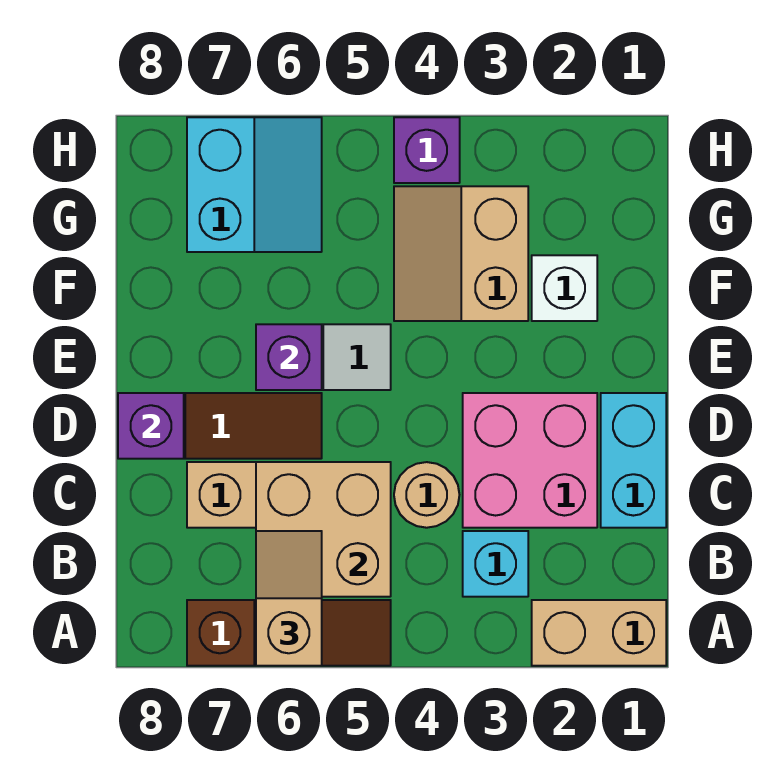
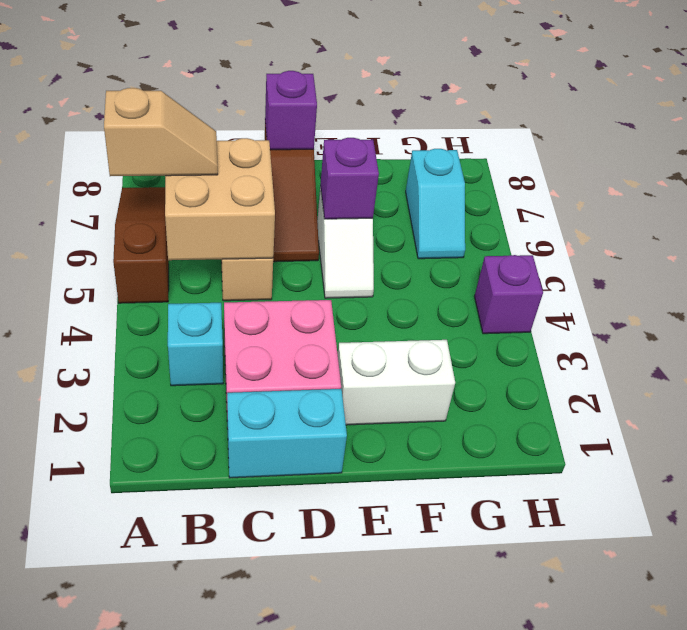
tan brick A1:A2 level 1 -> none
brown slope A5:A7 level 1 top 7 -> brown slope A5:A7 level 1 top 5
tan round brick C4 level 1 -> none
white brick F2 level 1 -> white brick E2:F2 level 1
tan slope F3:G4 level 1 top 3 -> none
cyan slope G6:H7 level 1 top 7 -> cyan slope G6:G7 level 1 top 7

